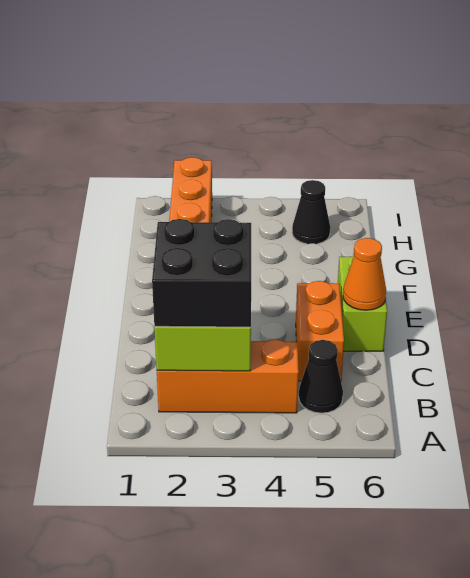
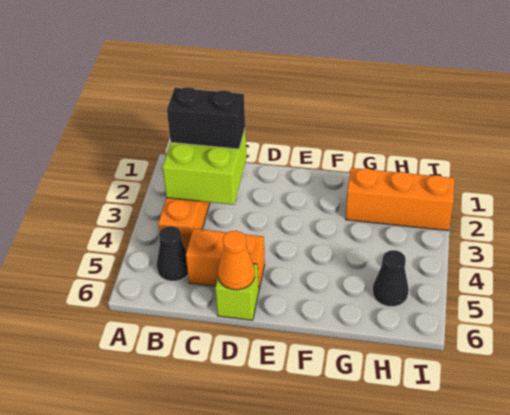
black brick B2:C3 level 3 -> black brick B2:C2 level 3
lime brick D6:E6 level 1 -> lime brick D6 level 1

